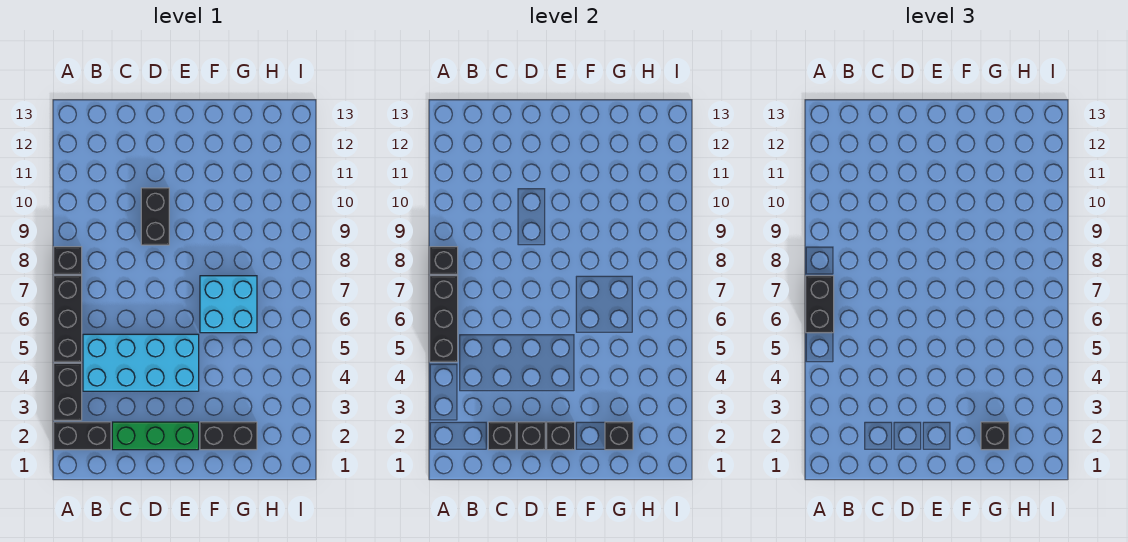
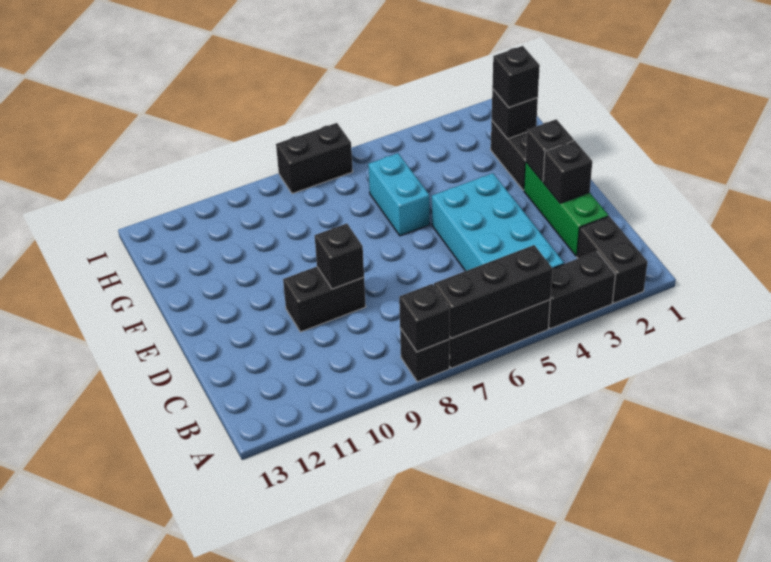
black brick A6:A7 level 3 -> black brick I7:I8 level 1
black brick C2 level 2 -> black brick D9 level 2
cyan brick F6:G7 level 1 -> cyan brick F6:G6 level 1

